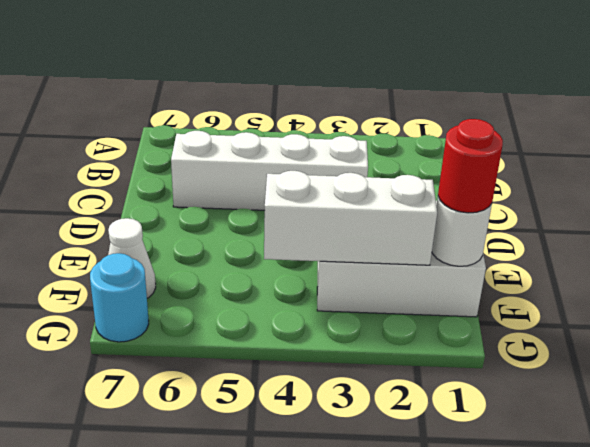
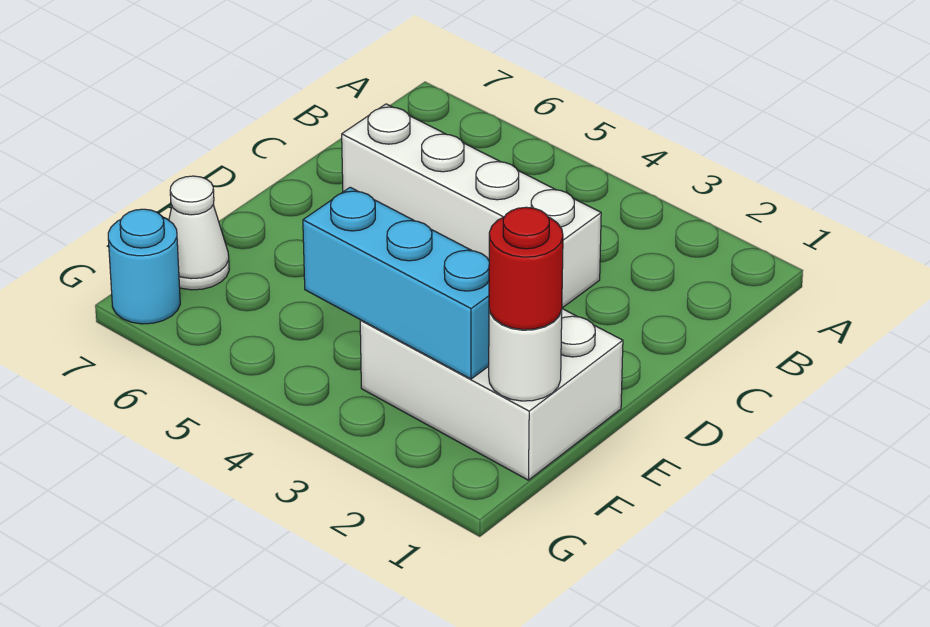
white brick F2:F4 level 2 -> cyan brick F2:F4 level 2

